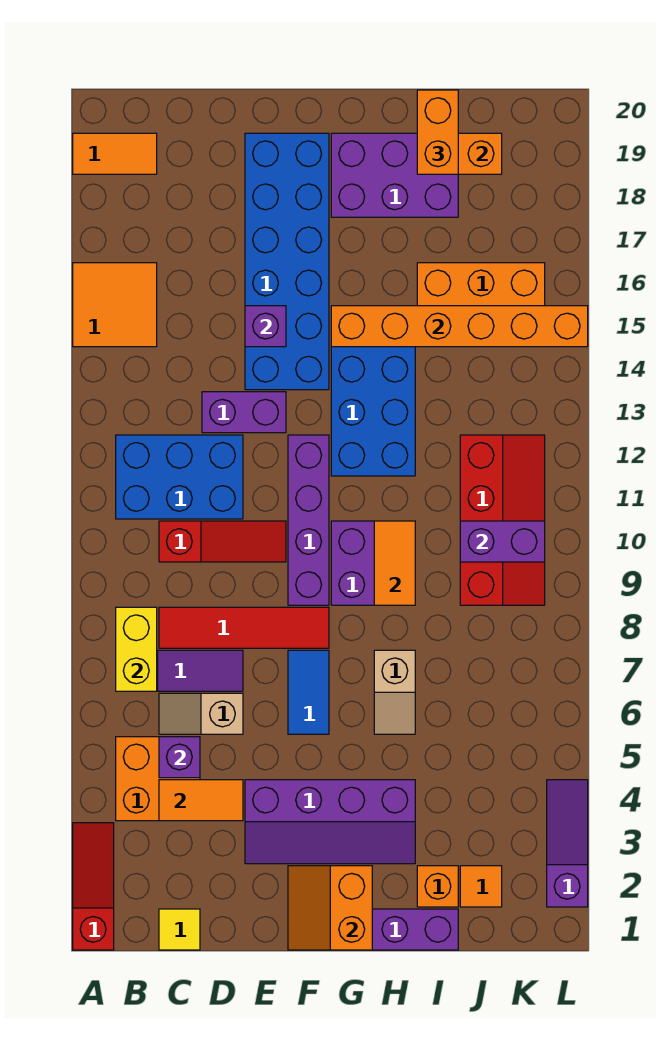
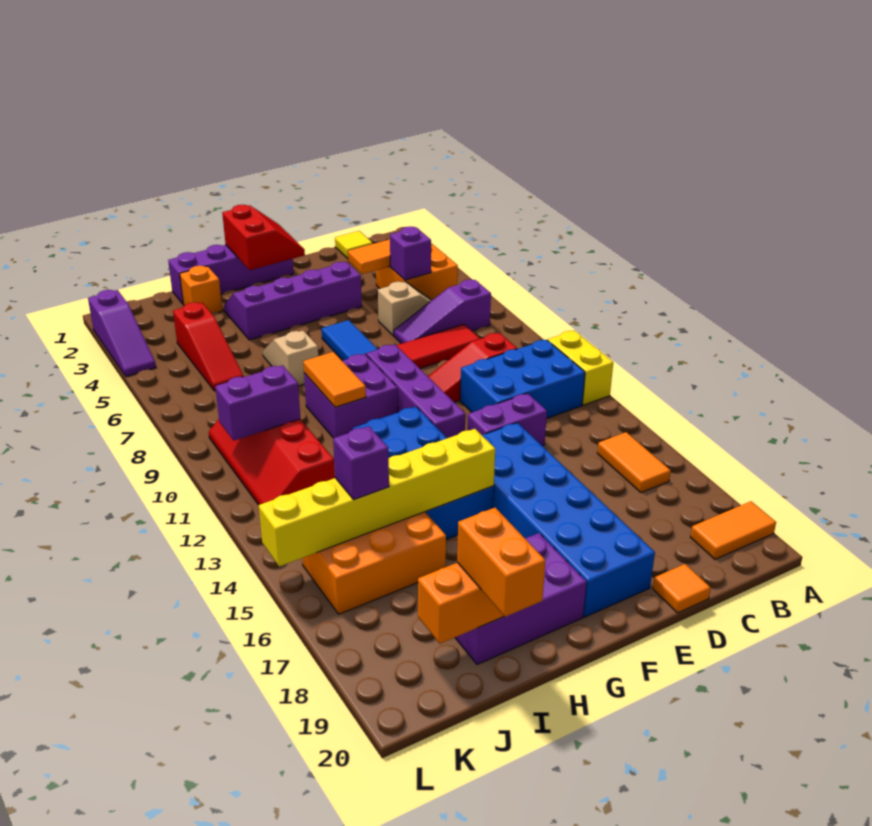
red slope A1:A3 level 1 top 1 -> red slope J4:J6 level 1 top 4
orange tile A15:B16 level 1 -> orange tile B15:B16 level 1
yellow brick B7:B8 level 2 -> yellow brick A11:A12 level 1
purple brick E15 level 2 -> purple brick J15 level 3
orange slope F1:G2 level 2 top G -> red slope F1:G2 level 2 top G
orange brick G15:L15 level 2 -> yellow brick G15:L15 level 2
orange tile J2 level 1 -> orange tile D20 level 1

